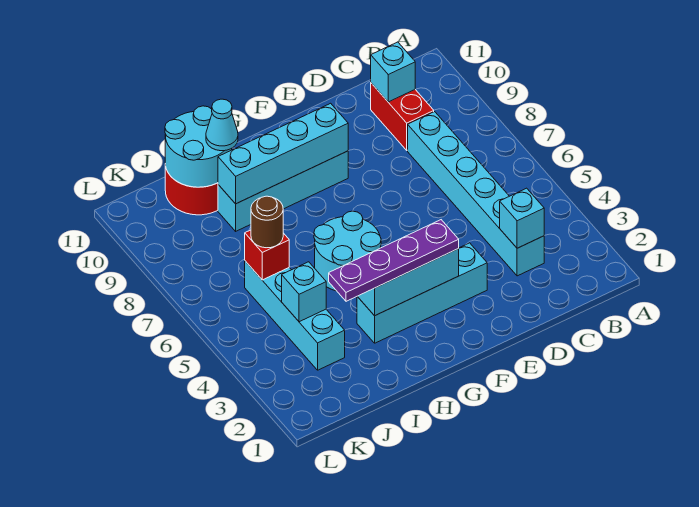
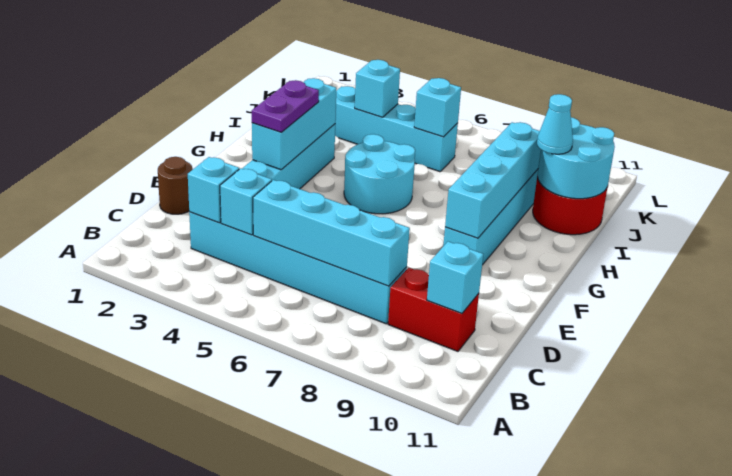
none -> cyan brick C4 level 2
none -> cyan brick C5:C8 level 2
purple plate F3:I3 level 3 -> purple plate F3:G3 level 3
red brick J6 level 2 -> cyan brick J6 level 2
brown round brick J6 level 3 -> brown round brick D1 level 1

